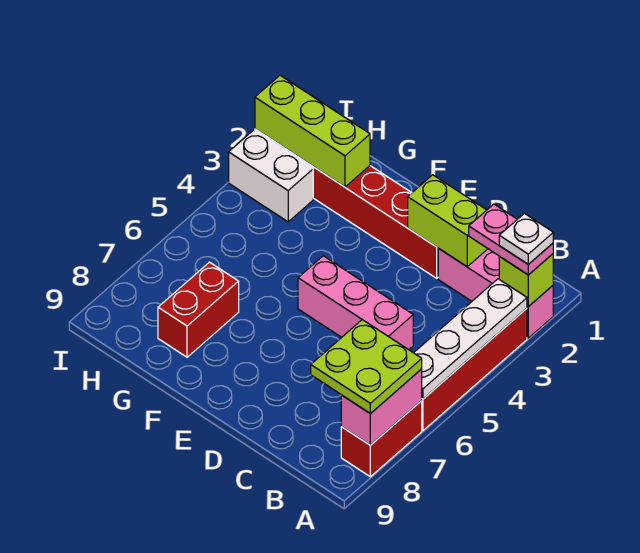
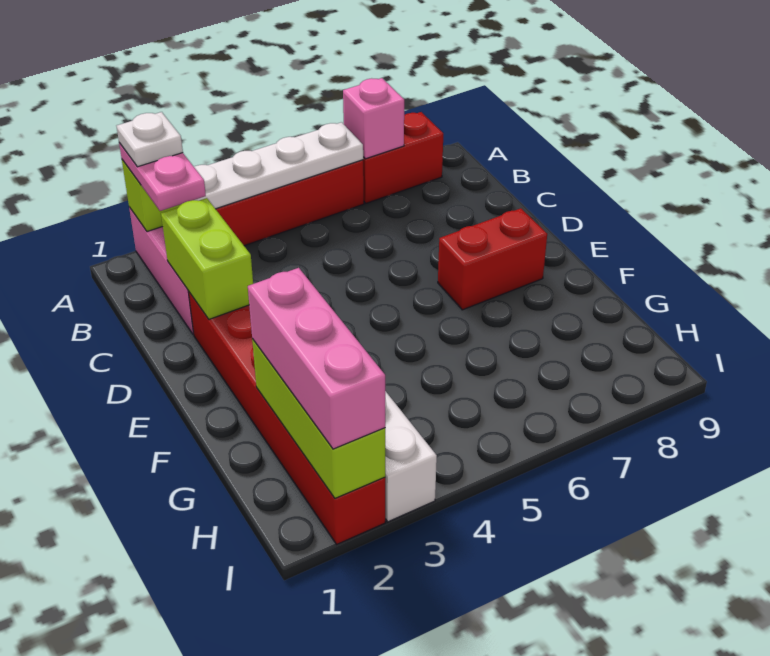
pink brick A7:A8 level 2 -> pink brick A7 level 2
lime plate A7:B8 level 3 -> none
pink brick C5:E5 level 1 -> pink brick G2:I2 level 3
red brick G7:G8 level 1 -> red brick E7:E8 level 1

